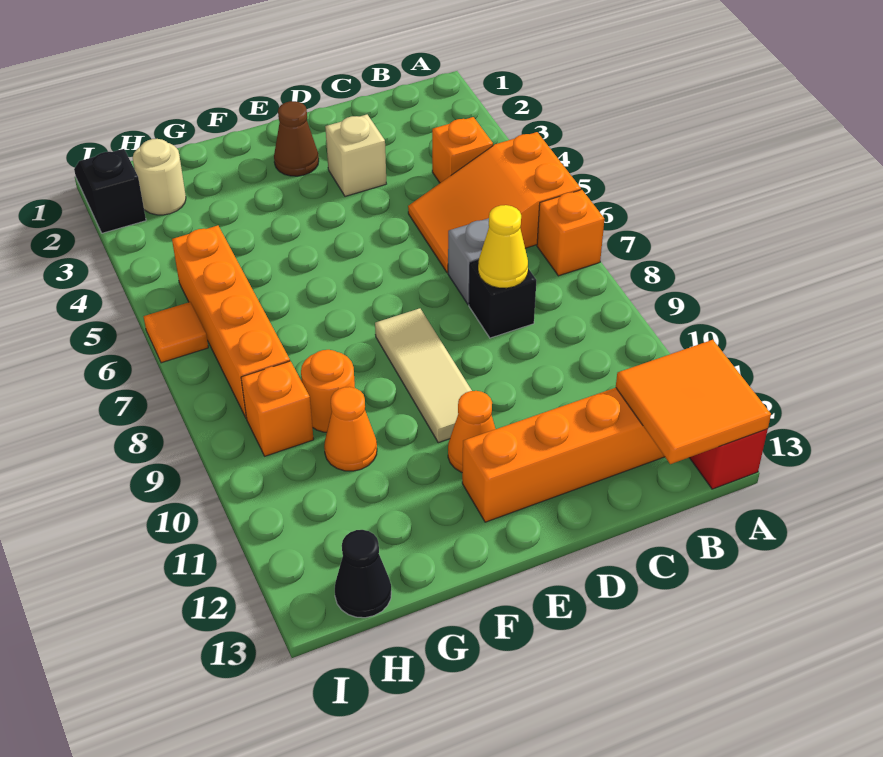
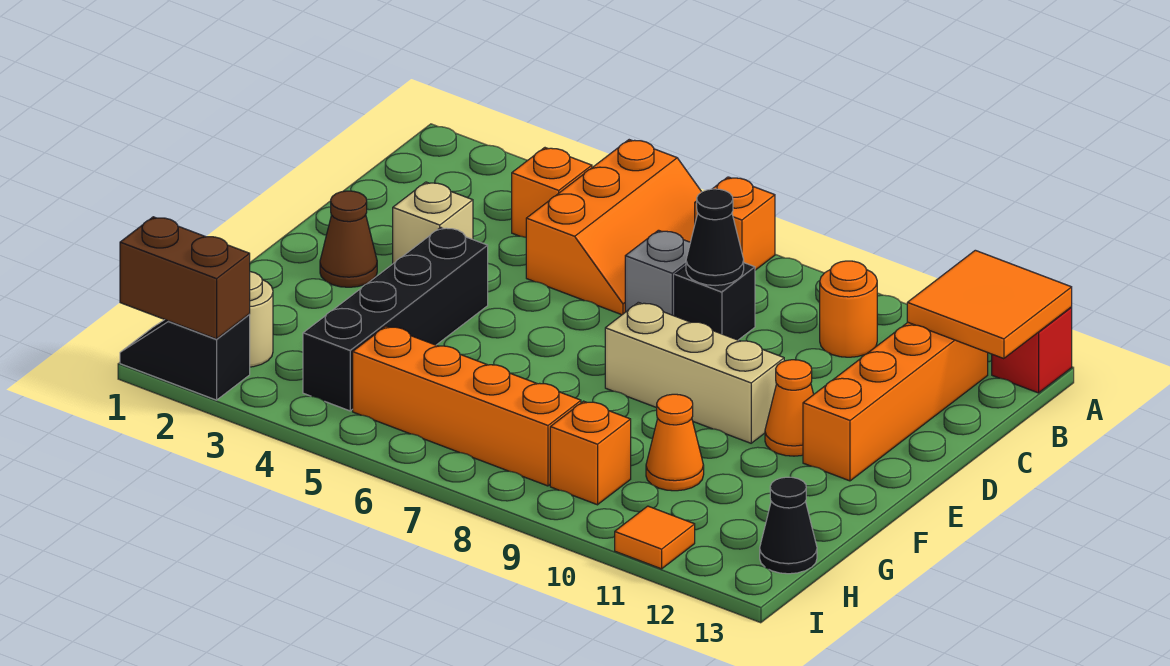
orange slope A5:C6 level 1 top A -> orange slope A5:C6 level 1 top 5
yellow cone C8 level 2 -> black cone C8 level 2
none -> black brick E4:H4 level 1
tan tile E8:E10 level 1 -> tan brick E8:E10 level 1
orange round brick G9 level 1 -> orange round brick B10 level 1
none -> brown brick I1:I2 level 2
orange tile I6 level 1 -> orange tile I11 level 1

